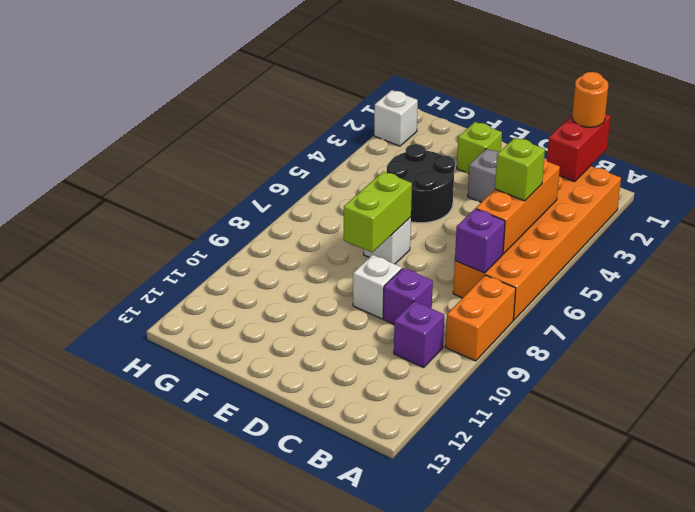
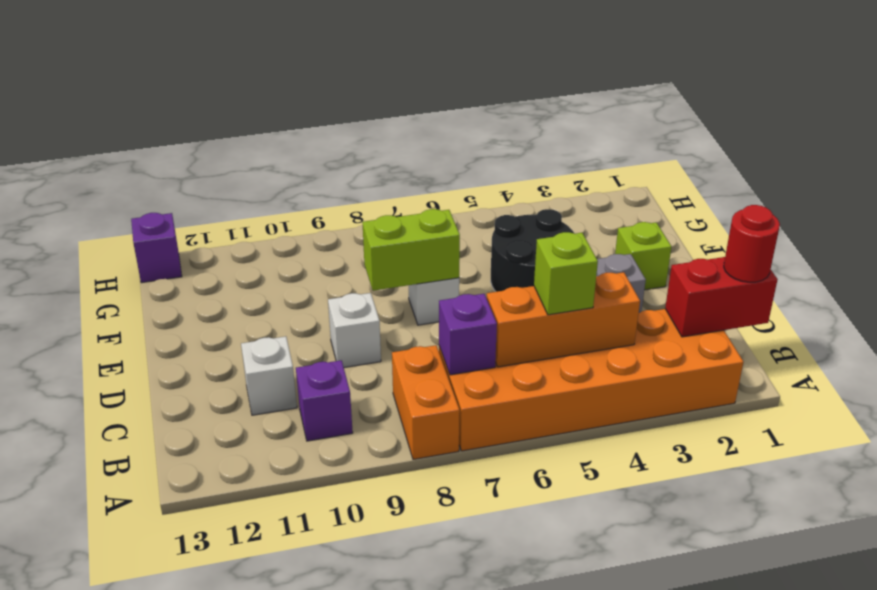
orange brick A8:A9 level 1 -> orange brick A8:B8 level 1
orange round brick B1 level 3 -> red round brick B1 level 3
purple brick C9 level 1 -> purple brick H13 level 1
white brick H2 level 1 -> white brick C11 level 1

